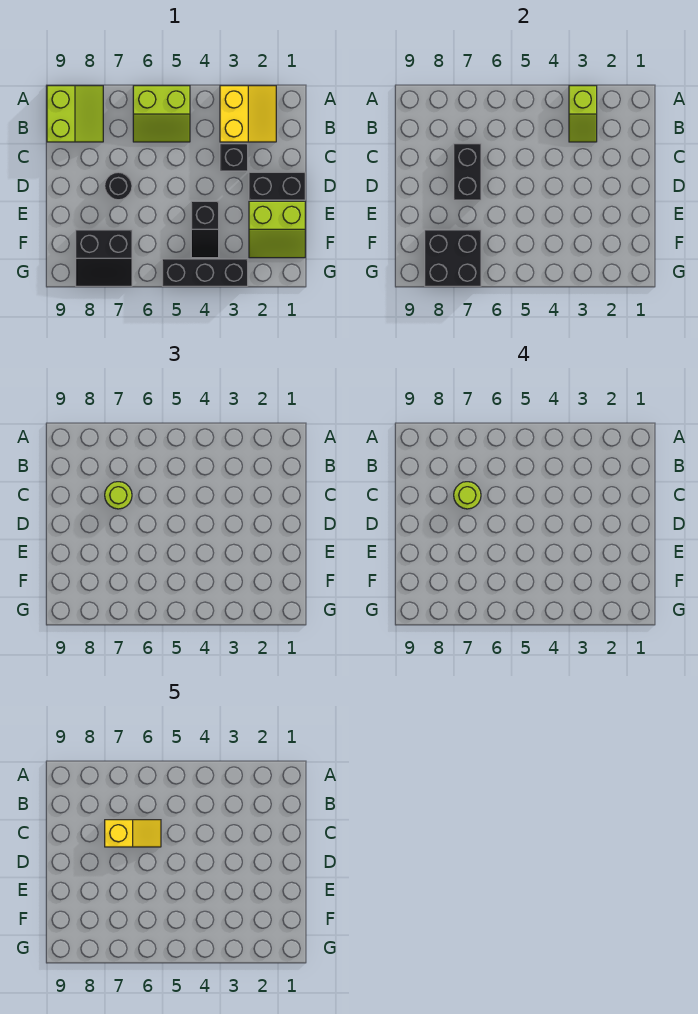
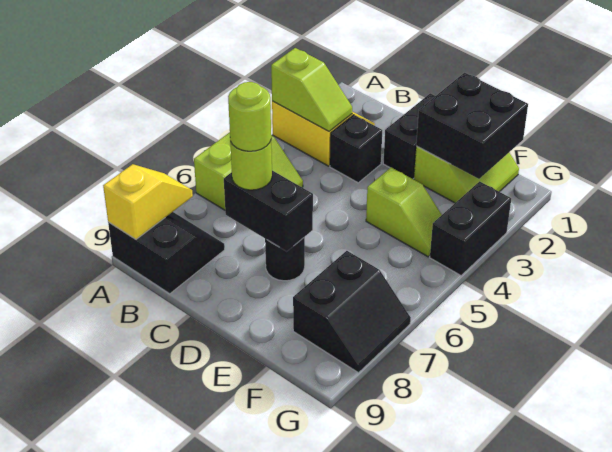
lime slope A8:B9 level 1 top 9 -> black slope A8:B9 level 1 top 9
yellow slope C6:C7 level 5 top 7 -> yellow slope A8:A9 level 2 top 9
black slope E4:F4 level 1 top E -> lime slope E4:F4 level 1 top E
black brick F7:G8 level 2 -> black brick E1:F2 level 2
black brick G3:G5 level 1 -> black brick G3:G4 level 1

